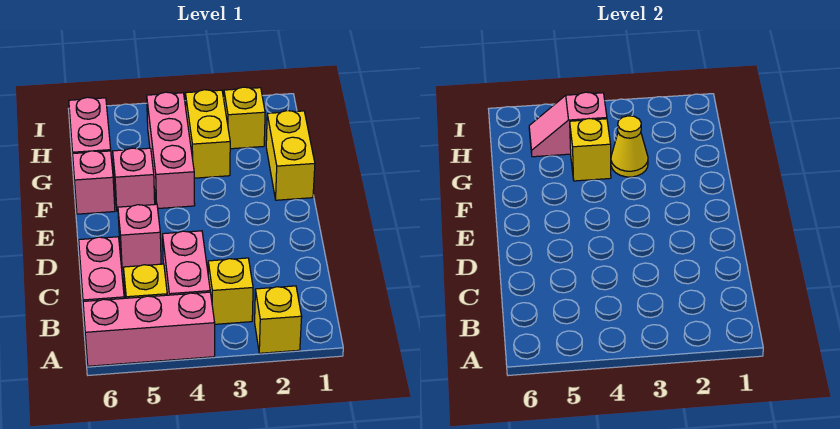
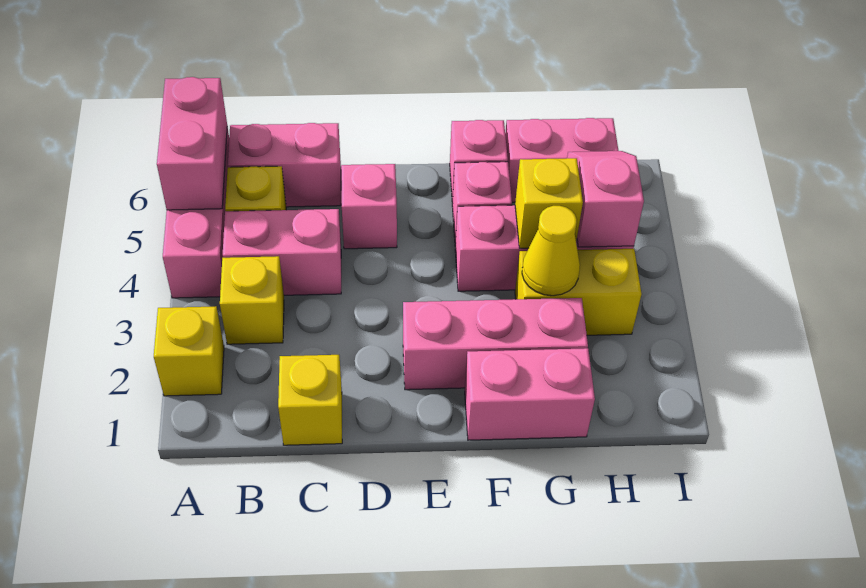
none -> pink brick A5:A6 level 2
none -> pink brick E2:G2 level 1
yellow brick F1:G1 level 1 -> pink brick F1:G1 level 1
yellow brick H2 level 1 -> yellow brick C1 level 1

